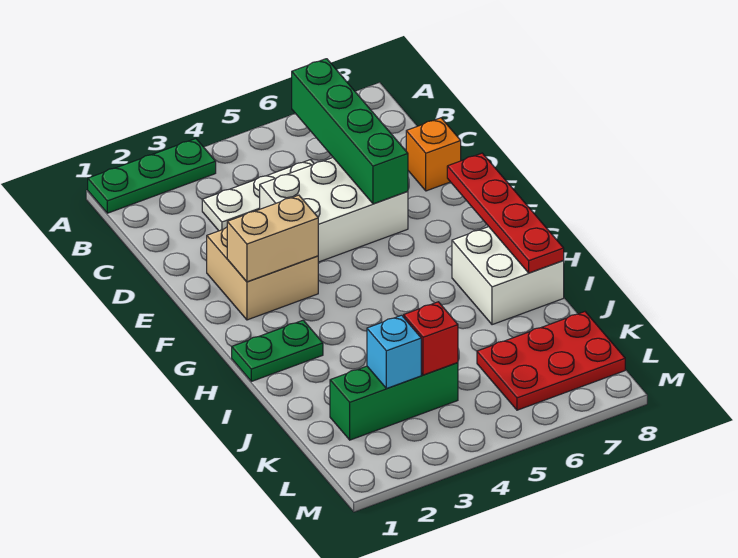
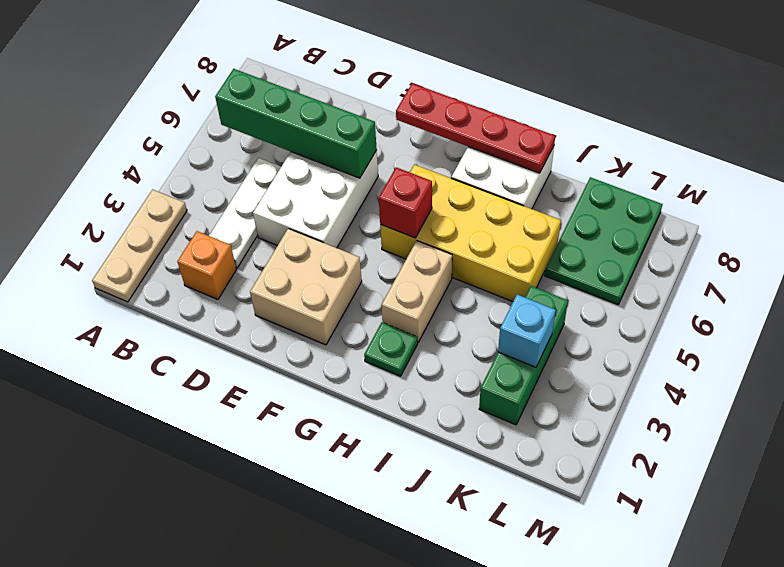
green plate A1:A3 level 1 -> tan plate A1:A3 level 1
orange brick D8 level 1 -> orange brick C2 level 1
tan brick F2:F3 level 2 -> tan brick H3:H4 level 1
none -> yellow brick G5:J6 level 1
green plate H1:H2 level 1 -> green plate H2 level 1
red brick K4 level 2 -> red brick G5 level 2
red plate K6:L8 level 1 -> green plate K6:L8 level 1

